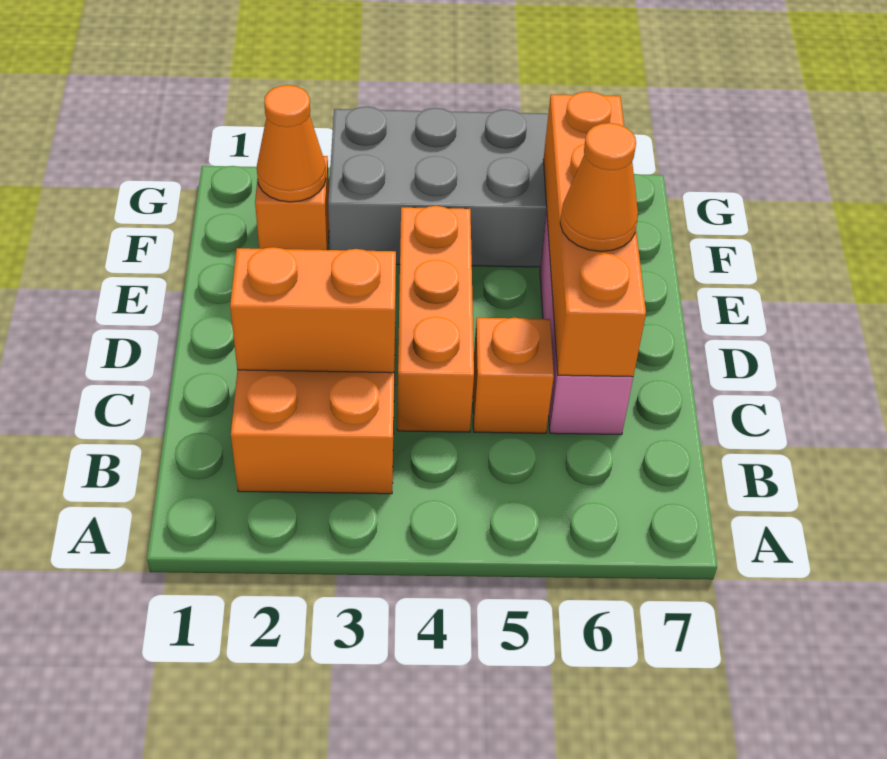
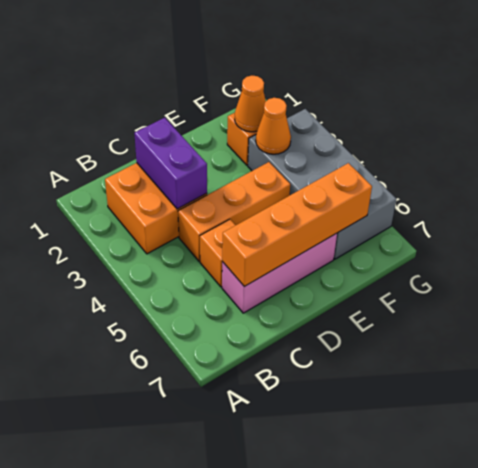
orange brick C2:C3 level 2 -> purple brick C2:C3 level 2
orange cone D6 level 3 -> orange cone F3 level 2

